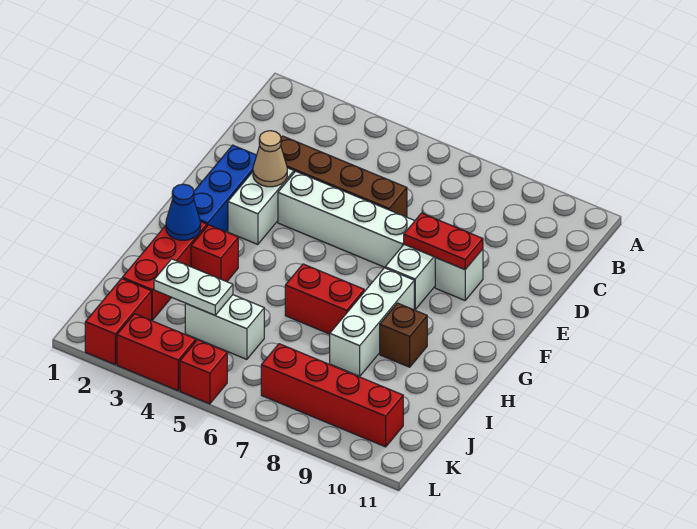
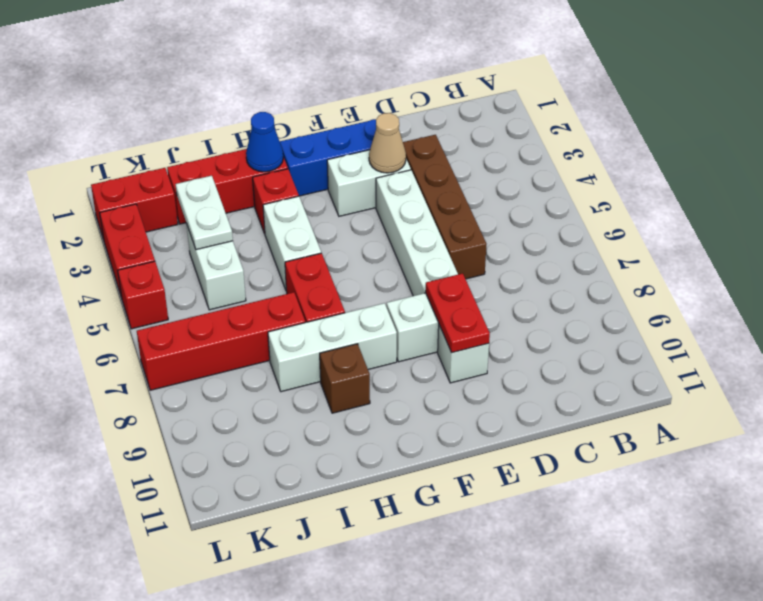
none -> white brick H4:H5 level 1
red brick K7:K10 level 1 -> red brick I7:L7 level 1

